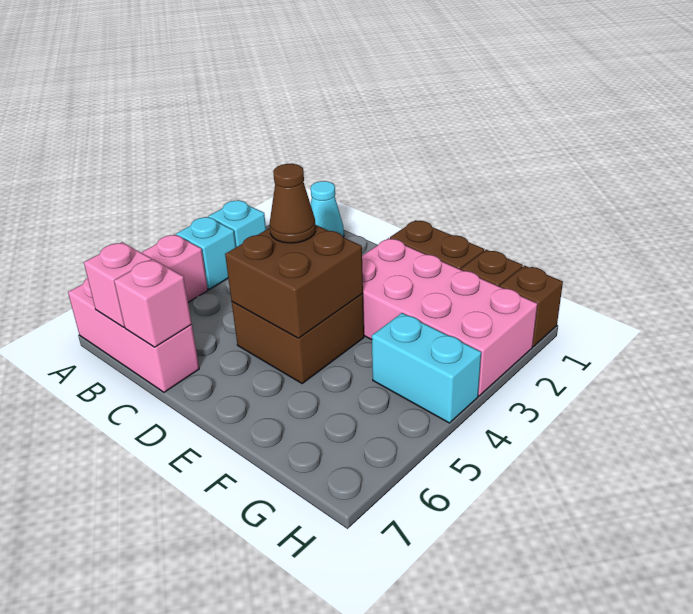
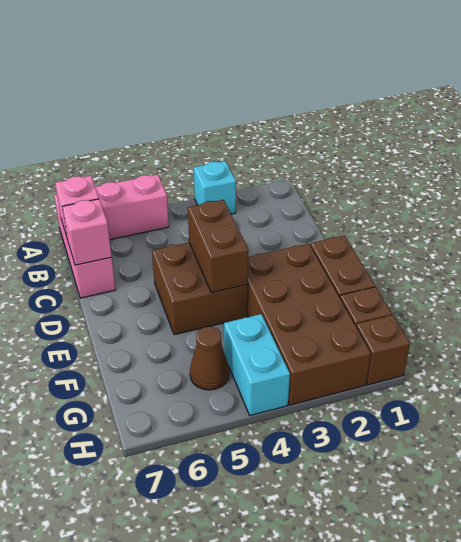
cyan brick A4 level 1 -> none
cyan cone B1 level 1 -> none
brown brick D4:E5 level 2 -> brown brick D4:E4 level 2
brown cone D4 level 3 -> brown cone G5 level 1
pink brick E2:H3 level 1 -> brown brick E2:H3 level 1

